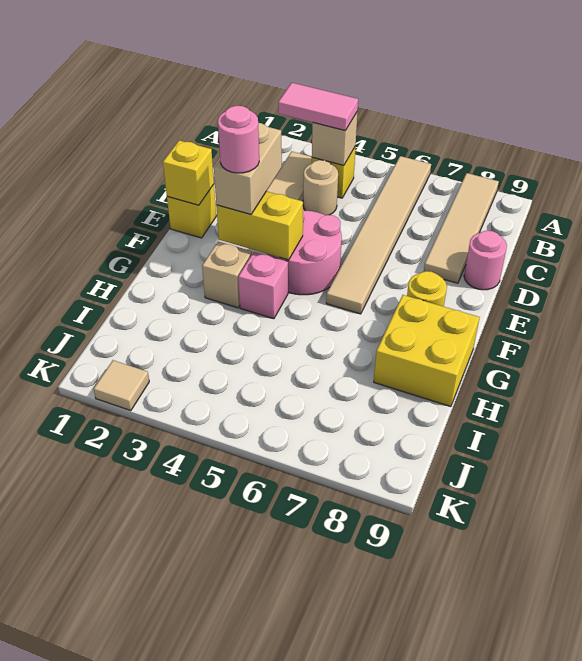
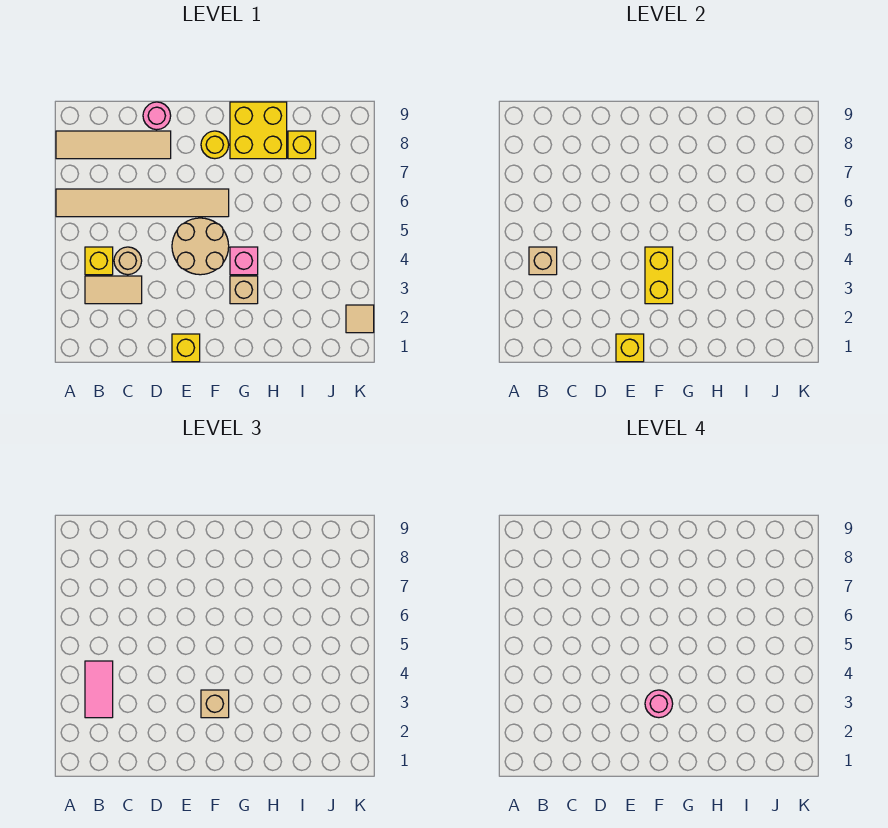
tan brick E3:F3 level 3 -> tan brick F3 level 3
pink round brick E4:F5 level 1 -> tan round brick E4:F5 level 1
none -> yellow brick I8 level 1

